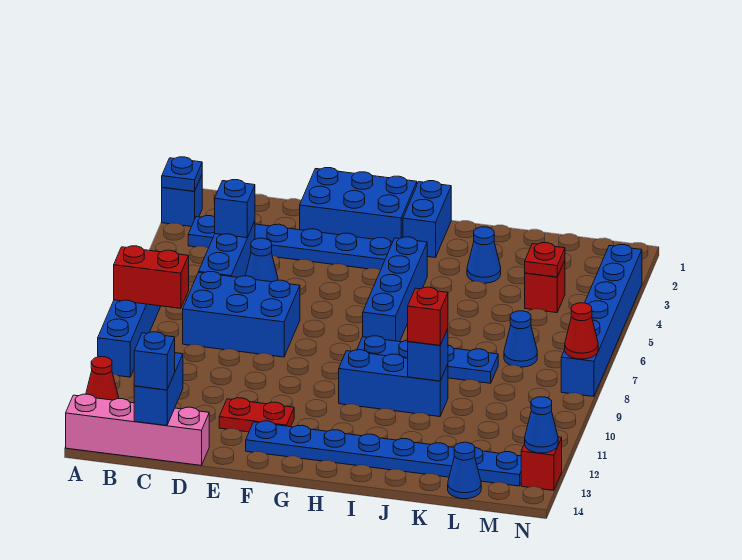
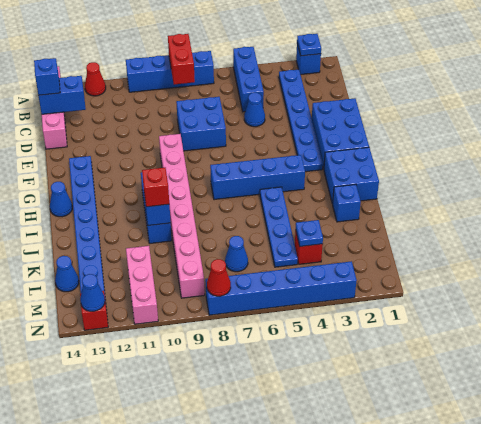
blue brick C4:C6 level 1 -> blue brick A5:C5 level 1
blue brick C4 level 2 -> blue brick J2 level 1
blue brick C7:E8 level 1 -> blue brick D7:E8 level 1
red plate E12:F12 level 1 -> none
none -> pink brick F9:M9 level 1
blue brick H1:H2 level 1 -> blue brick H1:I2 level 1
blue plate H8:K8 level 1 -> blue plate I5:L5 level 1
blue cone J3 level 1 -> blue cone H14 level 1
red plate L4 level 2 -> blue plate L4 level 2
none -> pink brick L11:N11 level 1

